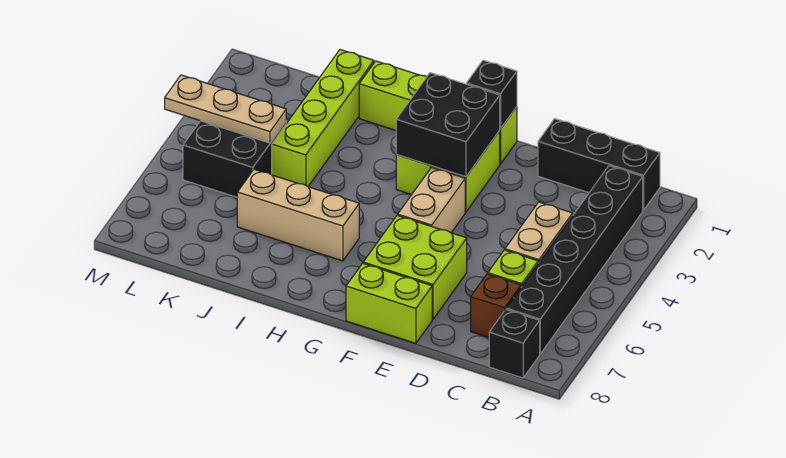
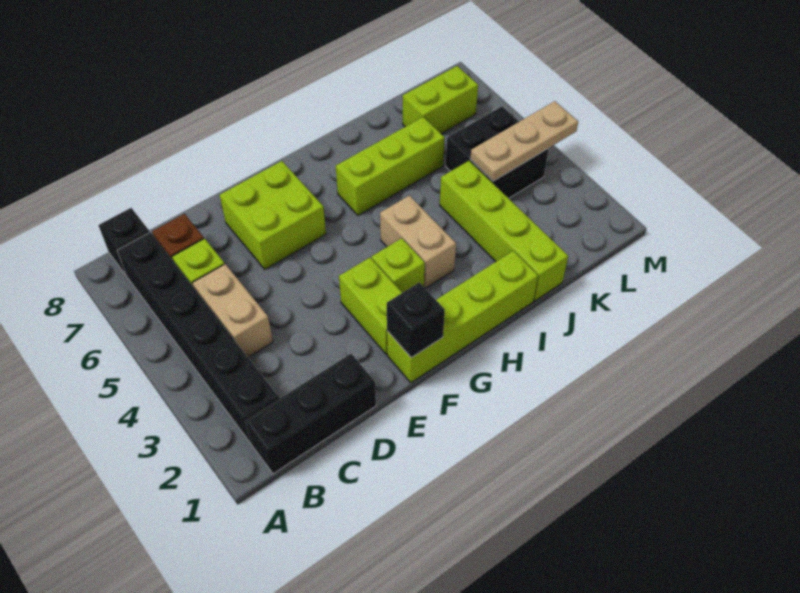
lime brick E8:F8 level 1 -> lime brick K7:L7 level 1
black brick F2:G3 level 2 -> none
tan brick F4:F5 level 1 -> tan brick H3:H4 level 1
tan brick H6:J6 level 1 -> lime brick H6:J6 level 1

